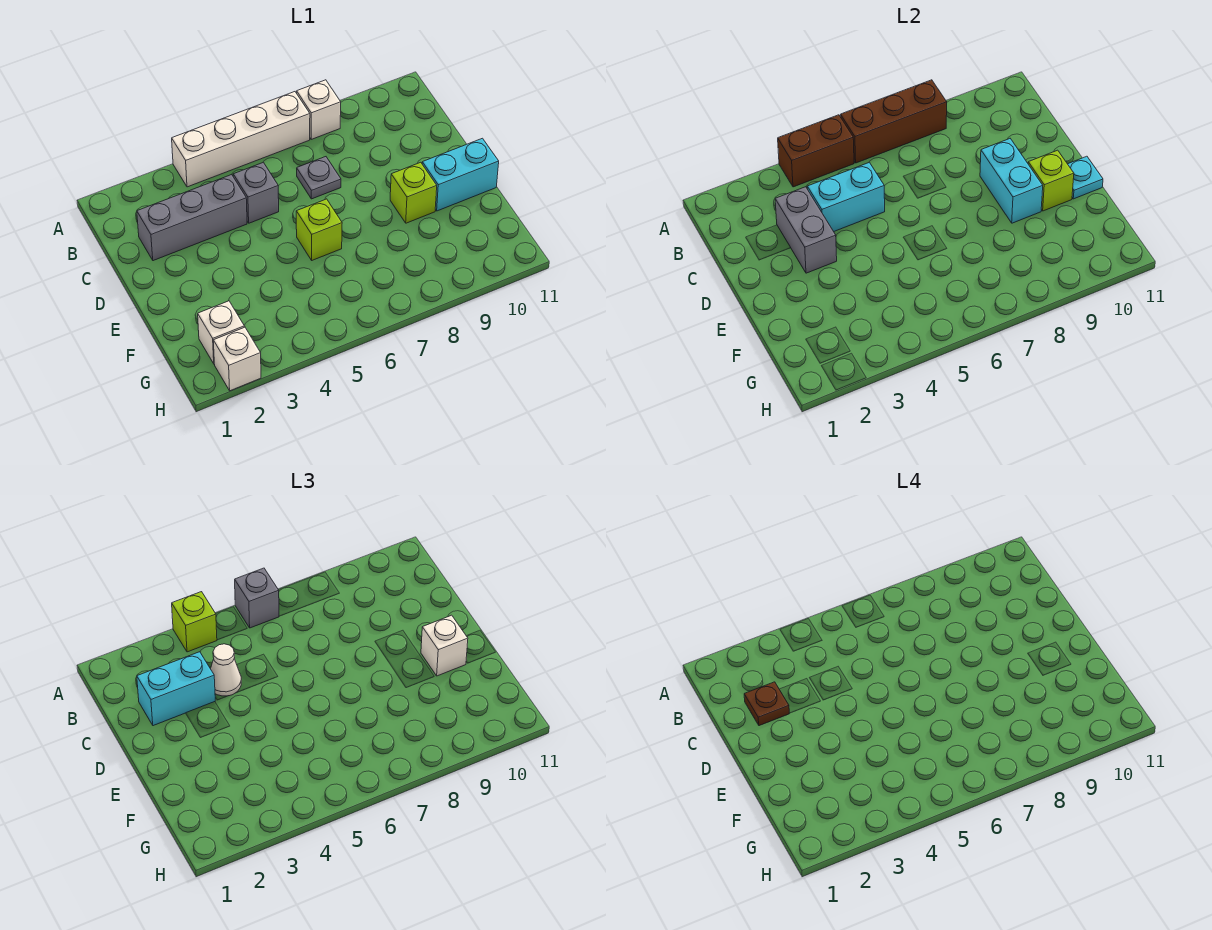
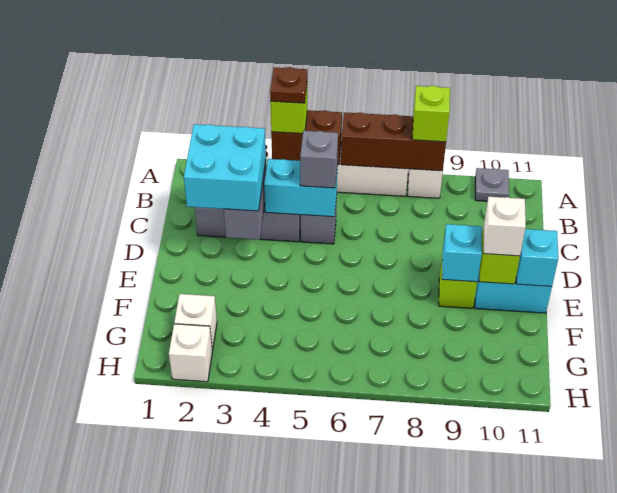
grey brick A6 level 3 -> grey brick C5 level 3
cyan brick C2:C3 level 3 -> cyan brick C2:D3 level 3
brown plate C2 level 4 -> brown plate A4 level 4
white cone C4 level 3 -> none
grey plate C7 level 1 -> grey plate A10 level 1
cyan brick D9:E9 level 2 -> cyan brick E9 level 2
lime brick E6 level 1 -> lime brick A8 level 3
cyan plate E11 level 2 -> cyan brick E11 level 2

